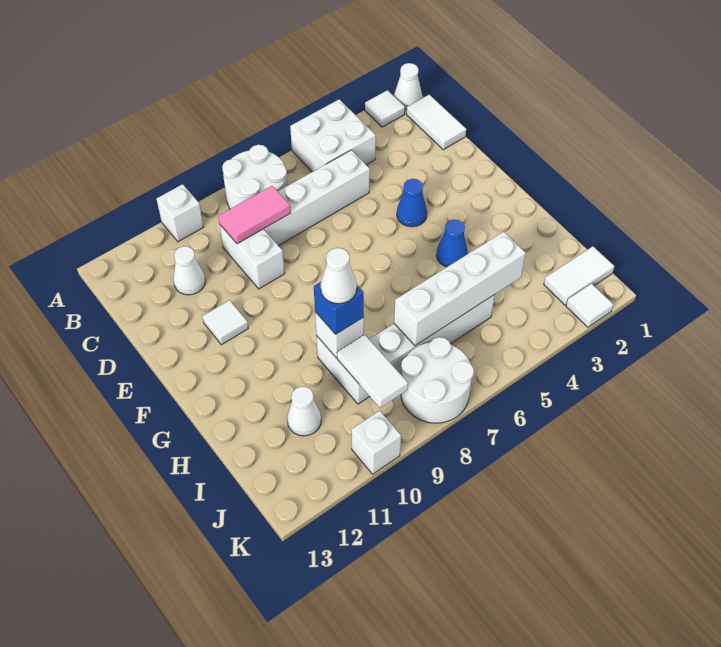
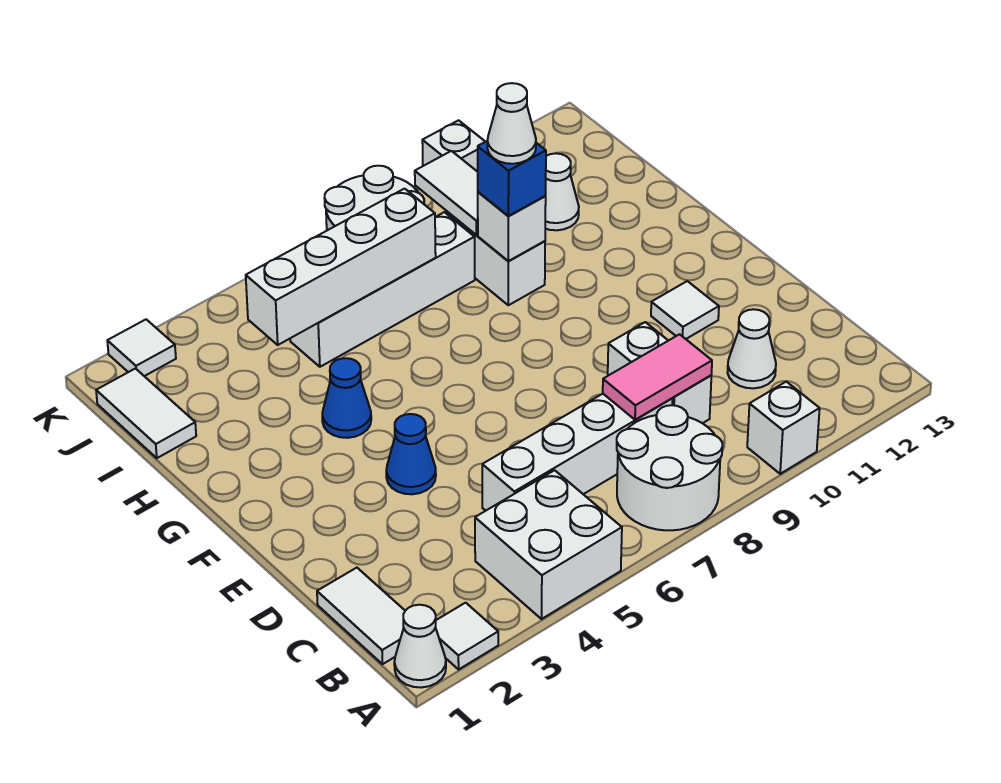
white tile J1:J2 level 1 -> white tile I1:J1 level 1

